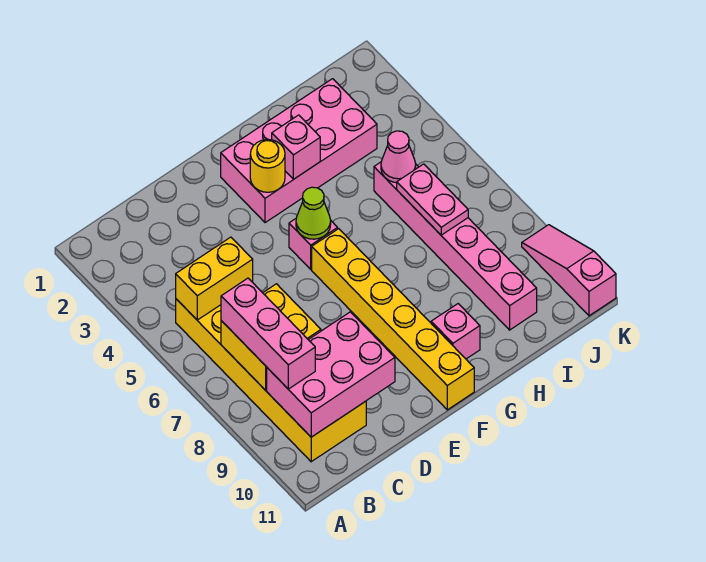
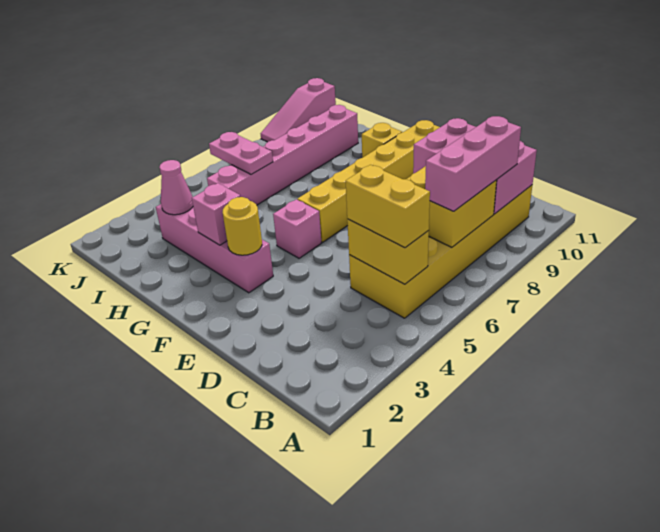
none -> yellow brick B5:C5 level 3
pink brick F2:I3 level 1 -> pink brick F3:I3 level 1
lime cone F5 level 2 -> none
pink brick G10 level 1 -> yellow brick G10 level 1
pink cone I5 level 2 -> pink cone I3 level 2
pink plate I6:I7 level 2 -> pink plate I6:J6 level 2

